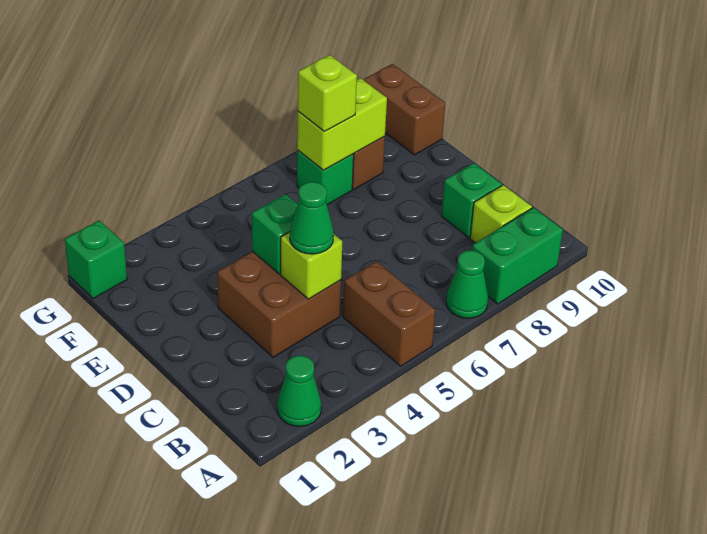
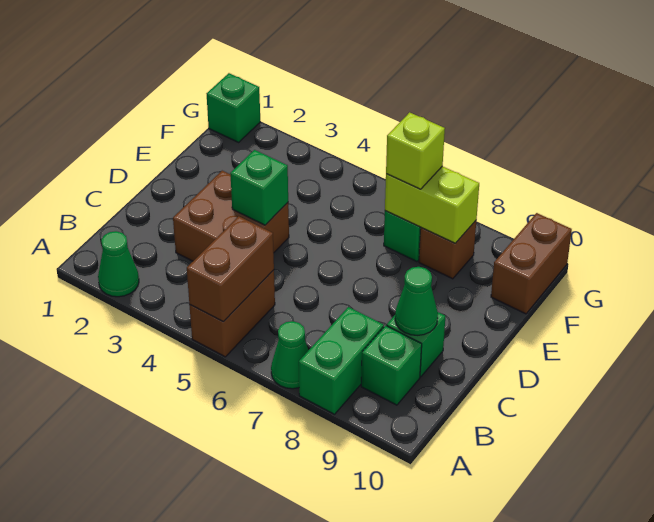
none -> brown brick A5:B5 level 2
green brick A8:A9 level 1 -> green brick A8:B8 level 1
lime brick B9 level 1 -> green brick B9 level 1
lime brick C4 level 2 -> none
green cone C4 level 3 -> green cone C9 level 2

